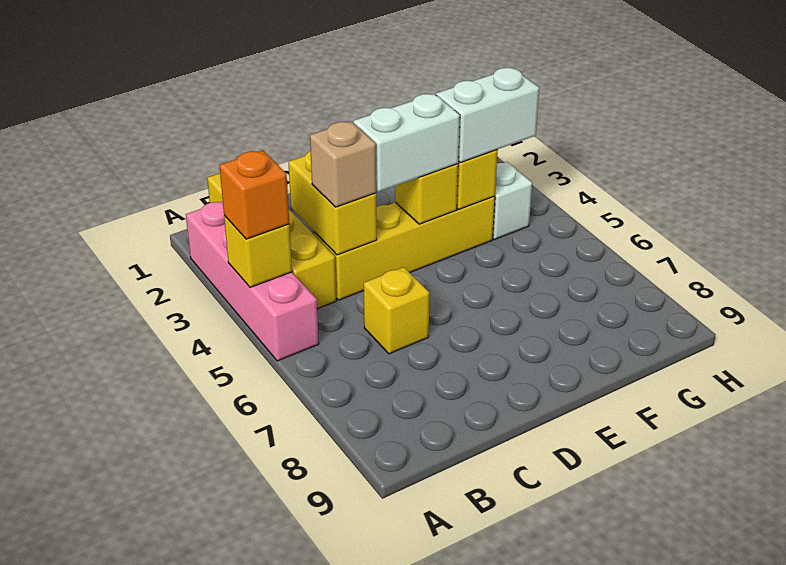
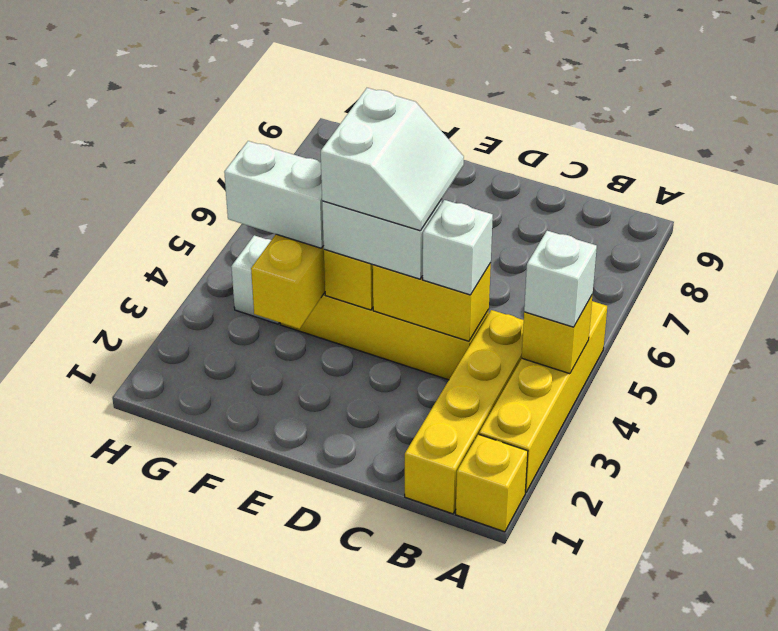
pink brick A2:A5 level 1 -> yellow brick A2:A5 level 1
orange brick A4 level 3 -> white brick A4 level 3
yellow brick C3:C4 level 2 -> yellow brick C4:D4 level 2
tan brick C4 level 3 -> white brick C4 level 3
yellow brick C6 level 1 -> yellow brick A1 level 1
none -> white slope D4:E5 level 4 top E

